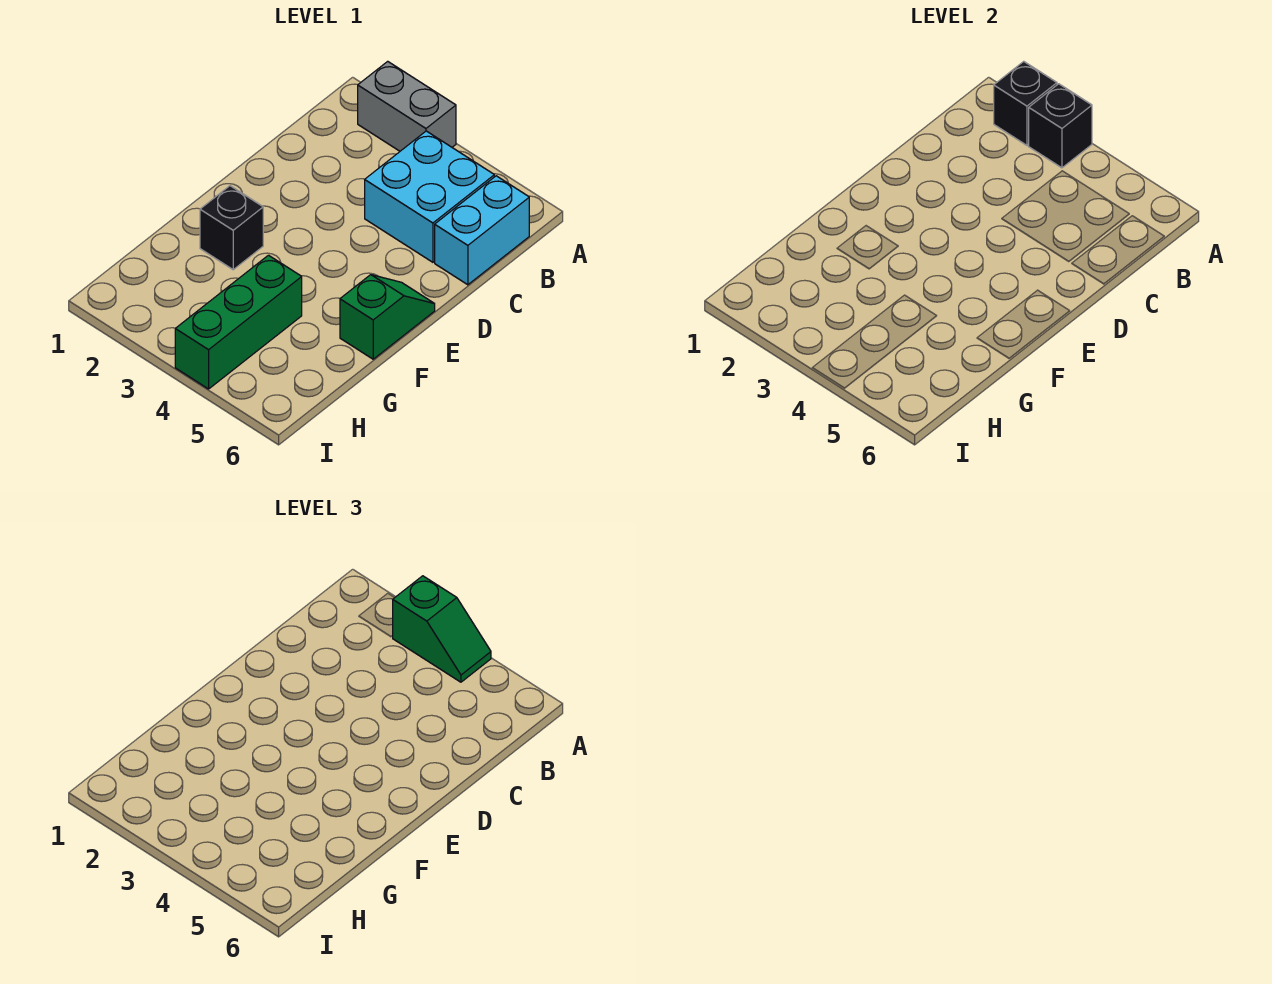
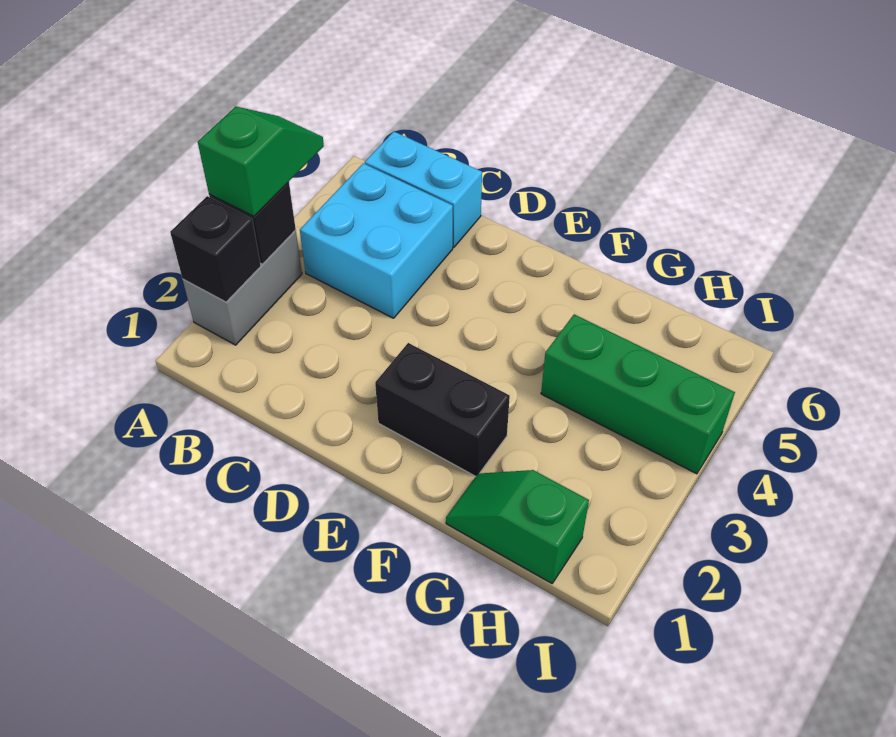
green slope E6:F6 level 1 top F -> green slope G1:H1 level 1 top H
black brick F2 level 1 -> black brick E2:F2 level 1

